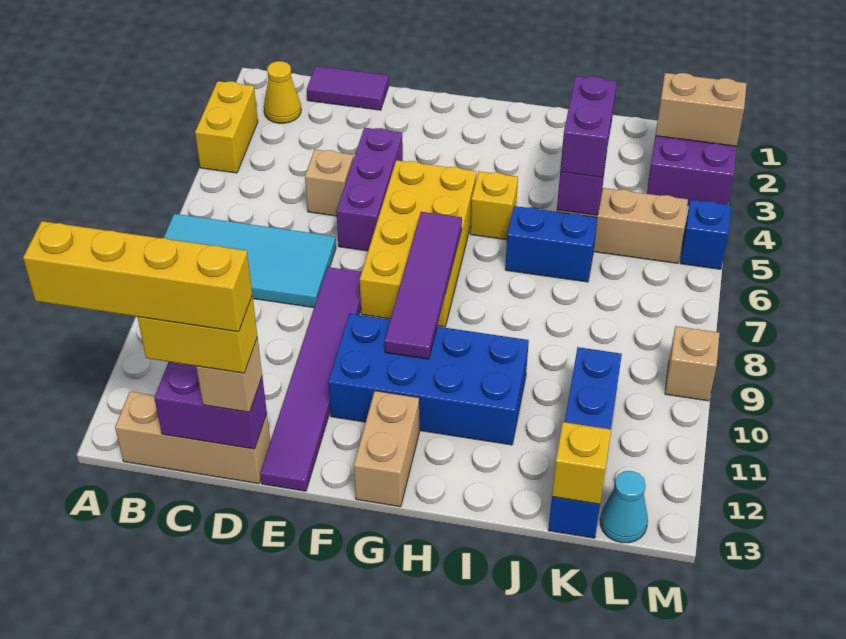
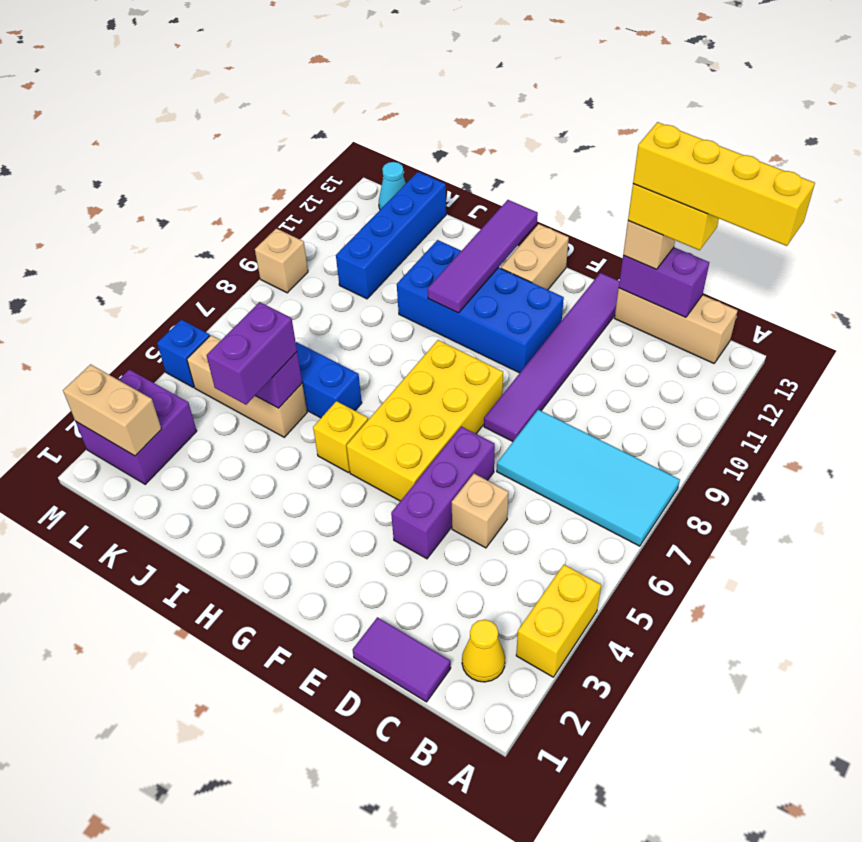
purple tile G7:G10 level 2 -> purple tile H10:H13 level 2
yellow brick K13 level 2 -> none

